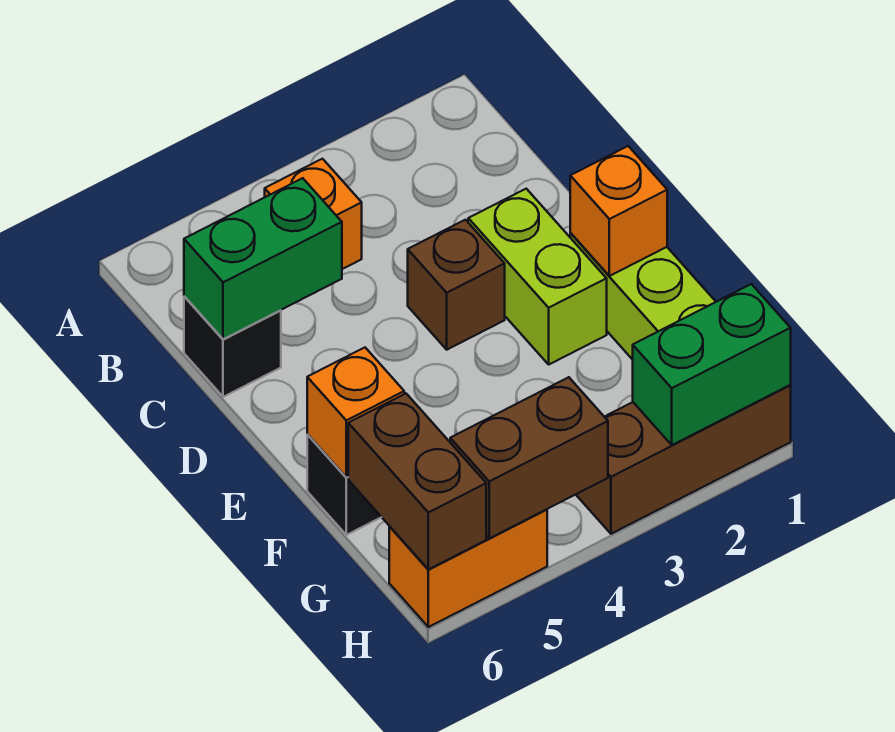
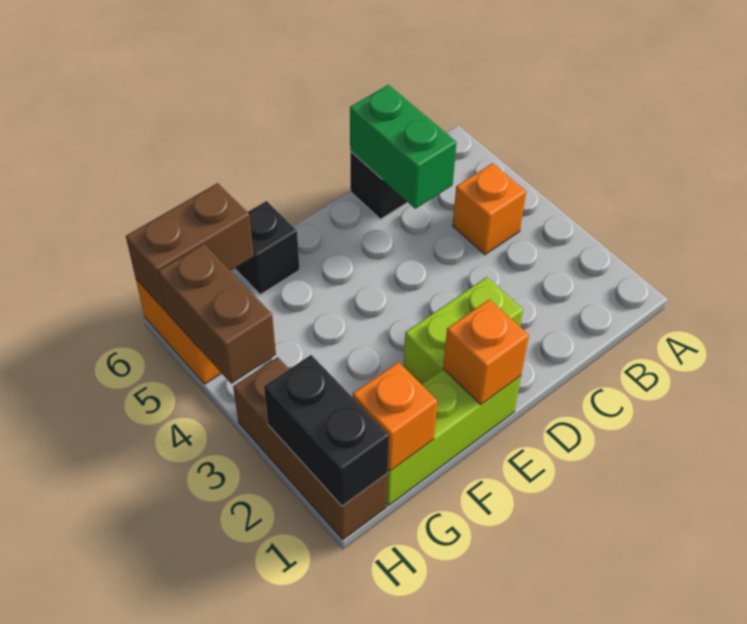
brown brick D3 level 1 -> none
orange brick F6 level 2 -> orange brick G1 level 2
green brick H1:H2 level 2 -> black brick H1:H2 level 2

